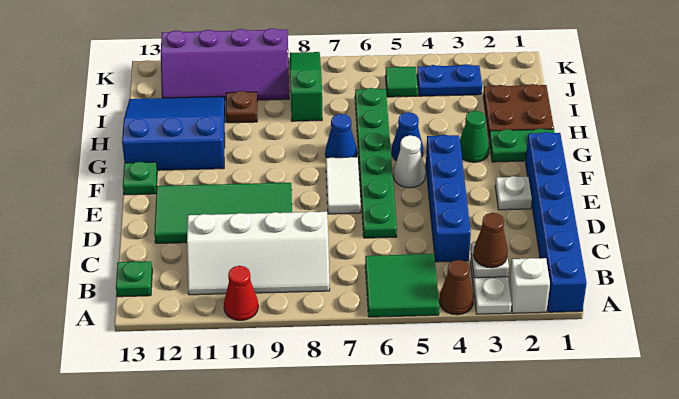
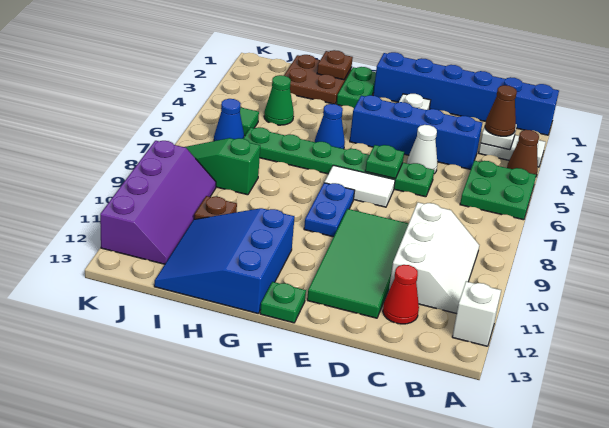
white brick A2 level 1 -> white brick A12 level 1
green tile A5:B6 level 1 -> green plate A5:B6 level 1
red cone A10 level 1 -> red cone C12 level 1
white slope B8:C11 level 1 top C -> white slope B9:C11 level 1 top C
green plate B13 level 1 -> green plate E6 level 2
white cone F5 level 1 -> white cone D5 level 1
green cone G3 level 1 -> green cone I4 level 1
blue cone G7 level 1 -> blue cone J6 level 1
none -> brown plate H1 level 2
blue plate J3:J4 level 1 -> blue plate F8:F9 level 1

